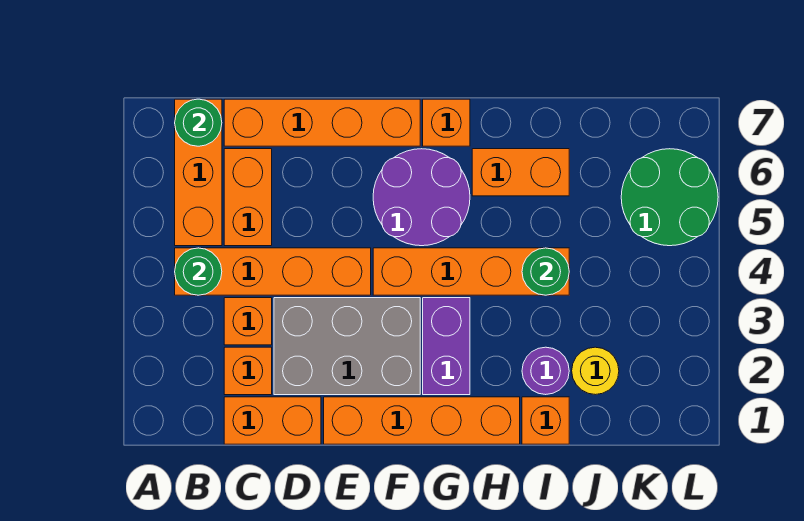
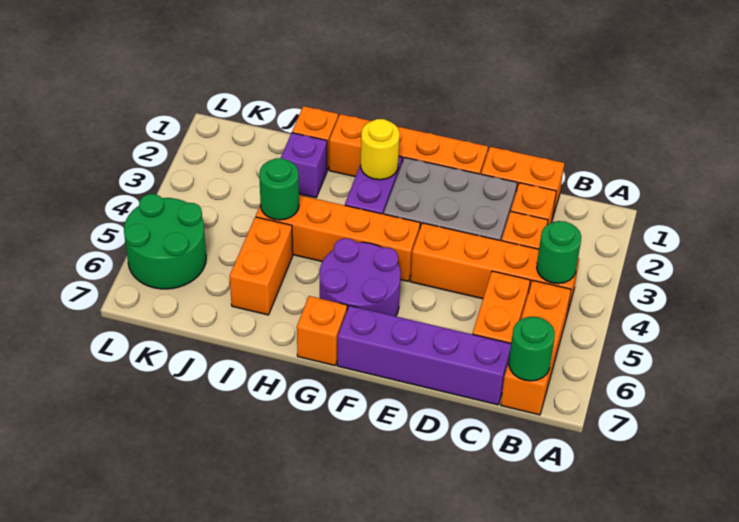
orange brick C7:F7 level 1 -> purple brick C7:F7 level 1
orange brick H6:I6 level 1 -> orange brick I5:I6 level 1
purple round brick I2 level 1 -> purple brick I2 level 1
yellow round brick J2 level 1 -> yellow round brick G2 level 2

